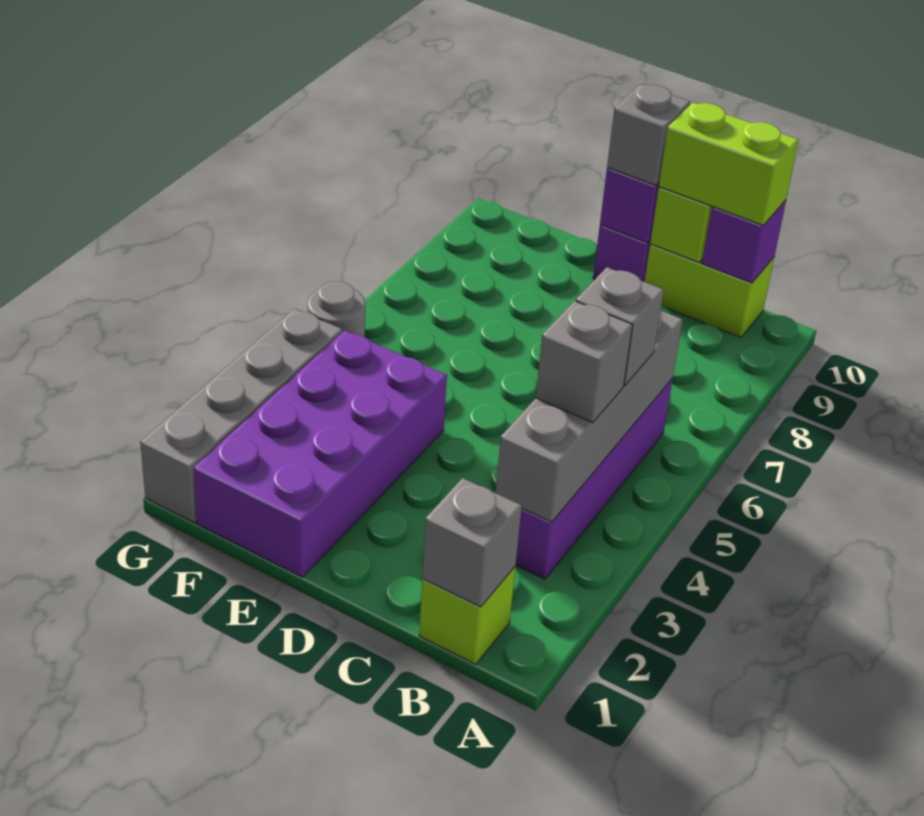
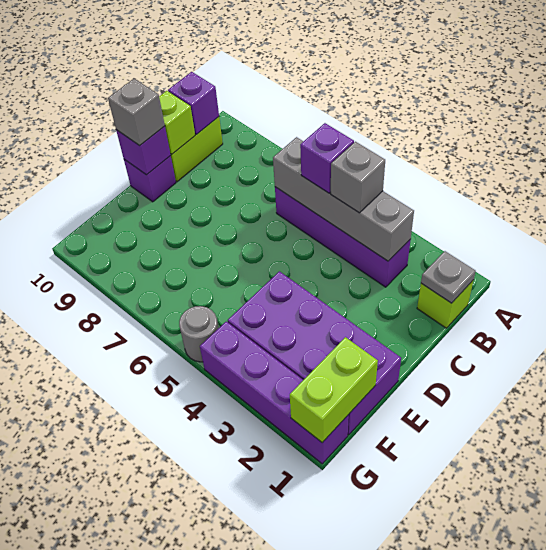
grey brick B1 level 2 -> grey plate B1 level 2
grey brick B5 level 3 -> purple brick B5 level 3
lime brick B10:C10 level 3 -> lime brick F1:G1 level 2
grey brick G1:G4 level 1 -> purple brick G1:G4 level 1

